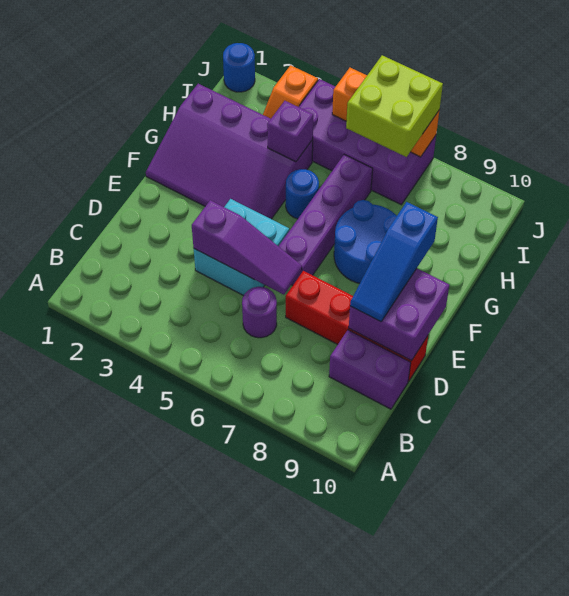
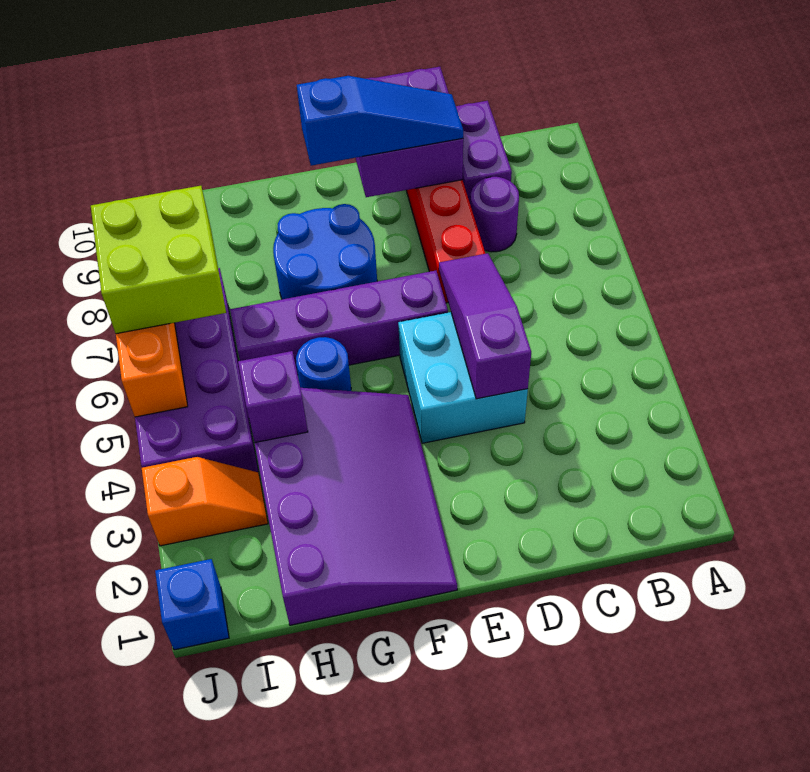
purple round brick C6 level 1 -> purple round brick C8 level 1
blue round brick J1 level 1 -> blue brick J1 level 1

